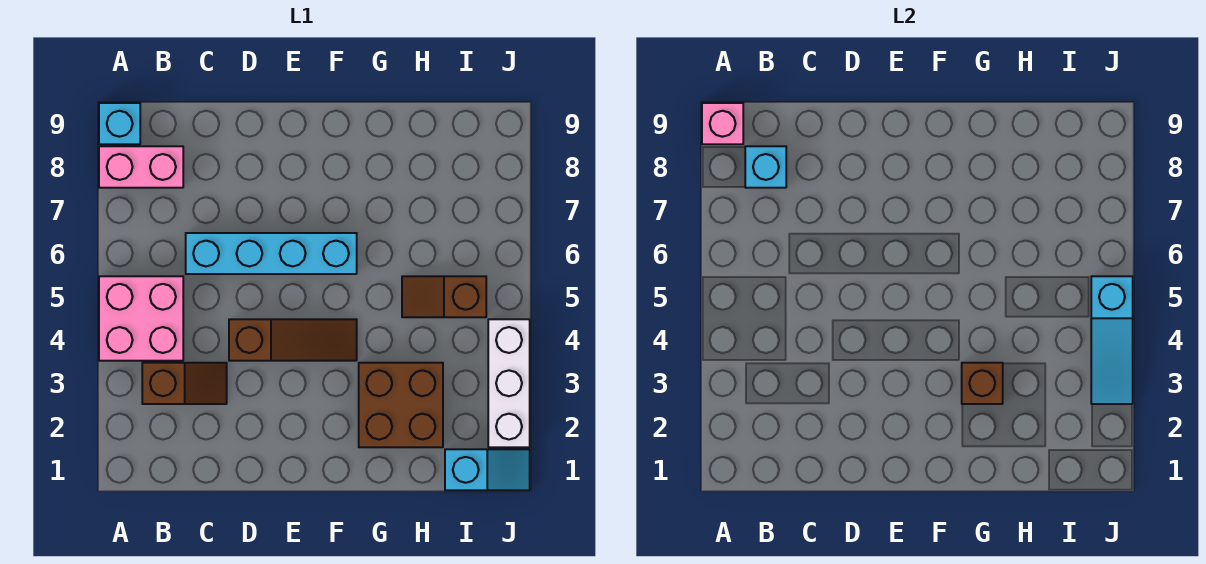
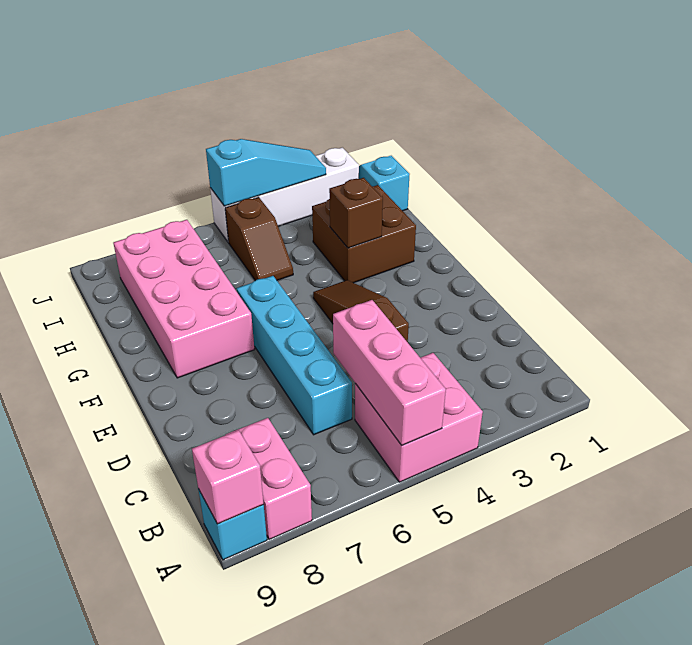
none -> pink brick A5:C5 level 2
brown slope B3:C3 level 1 top B -> none
cyan brick B8 level 2 -> none
none -> pink brick F7:I8 level 1
white brick J2:J4 level 1 -> white brick J2:J5 level 1

